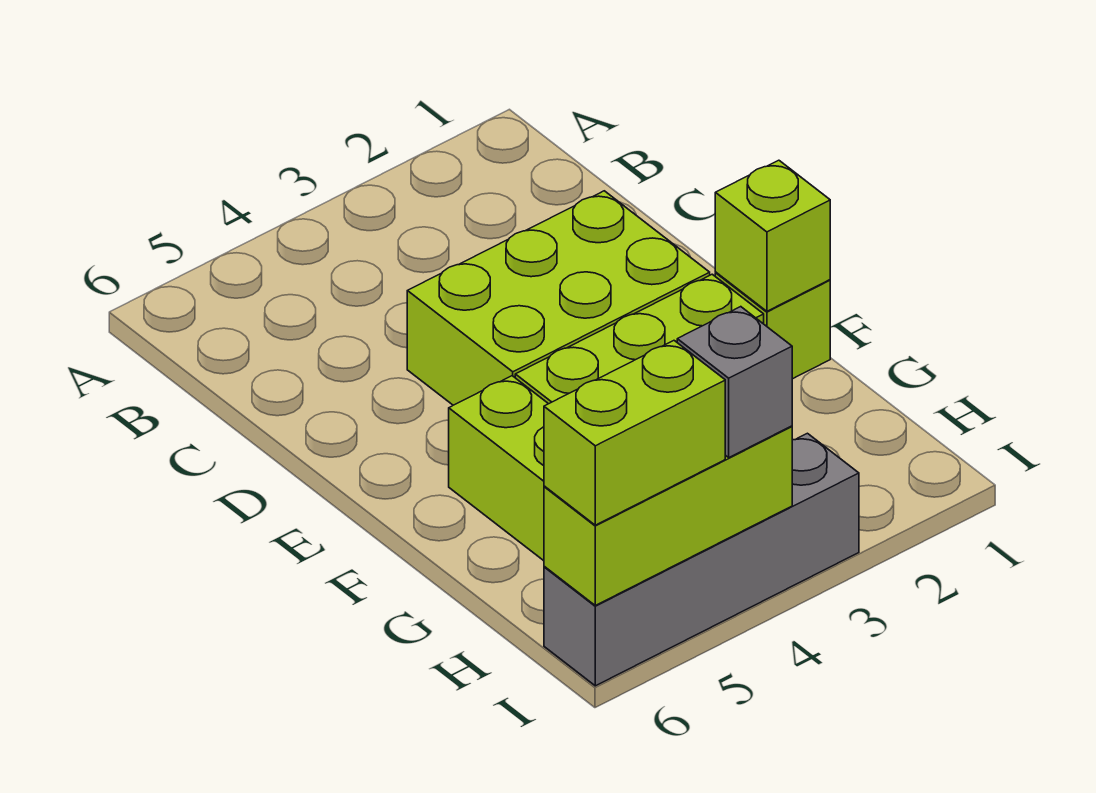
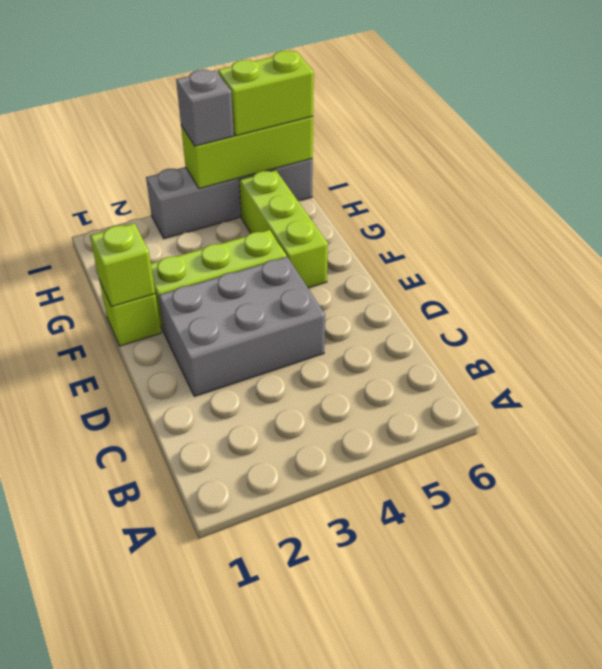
lime brick D2:E4 level 1 -> grey brick D2:E4 level 1

